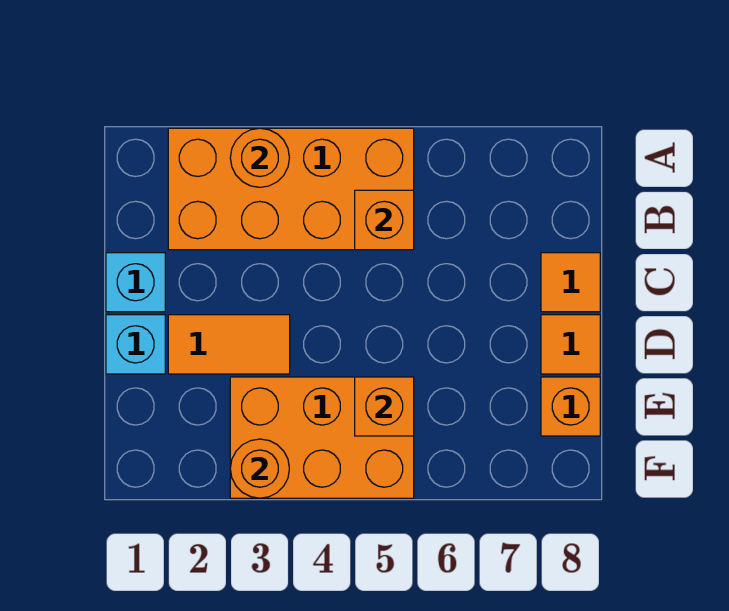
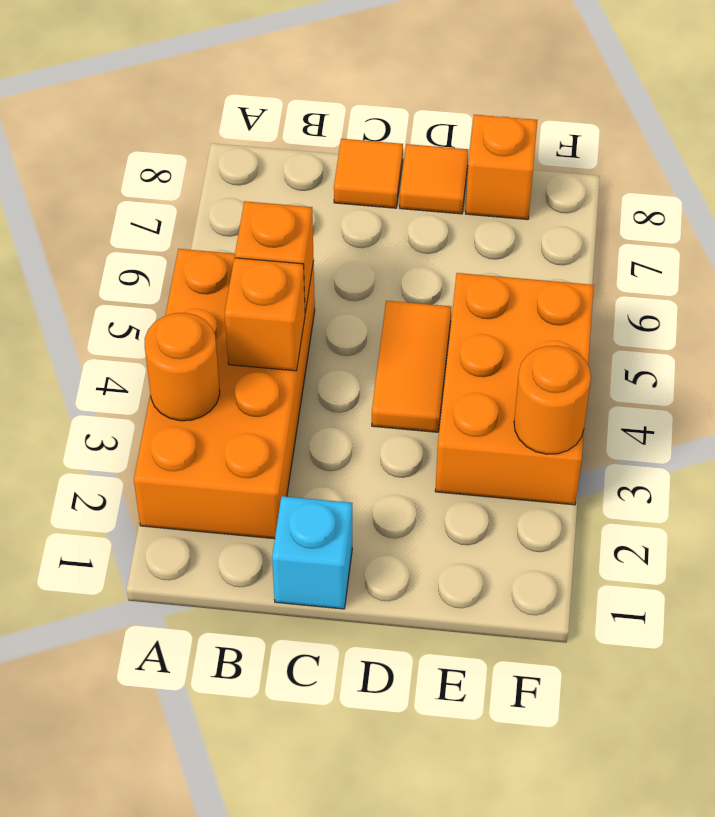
cyan brick D1 level 1 -> none
orange tile D2:D3 level 1 -> orange tile D4:D5 level 1
orange brick E5 level 2 -> orange brick B4 level 2

